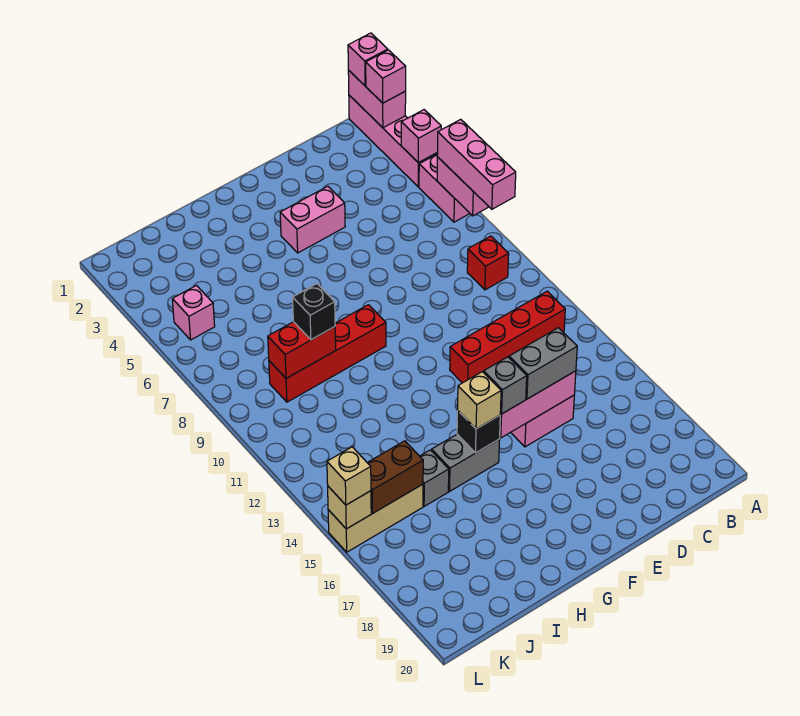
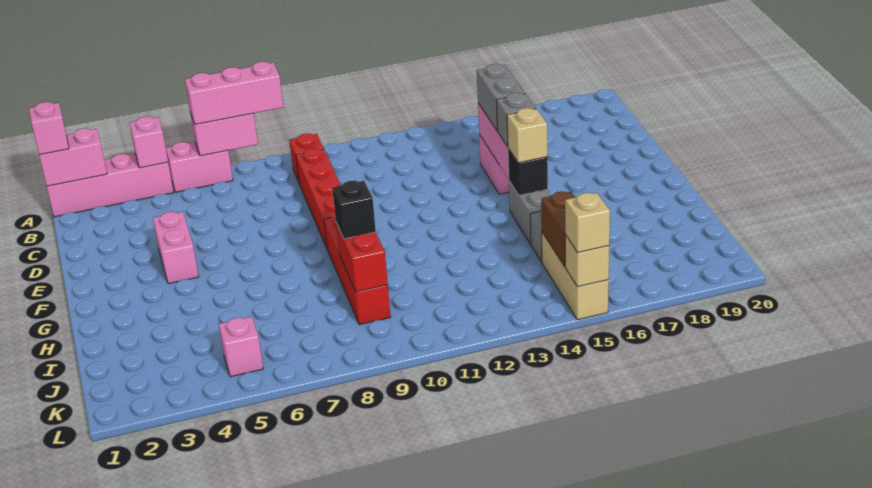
pink brick A2 level 3 -> none
red brick B12:E12 level 1 -> red brick C9:F9 level 1

